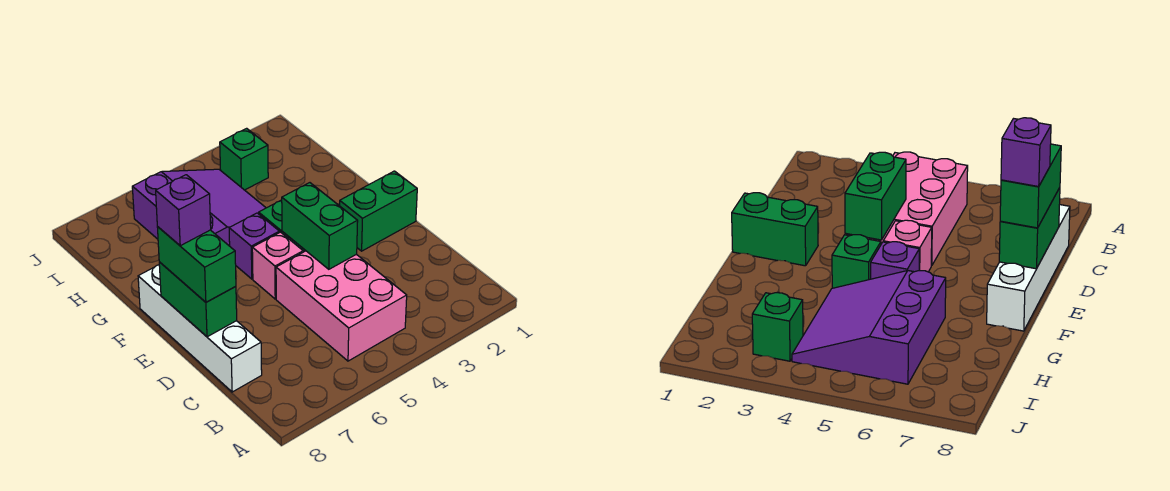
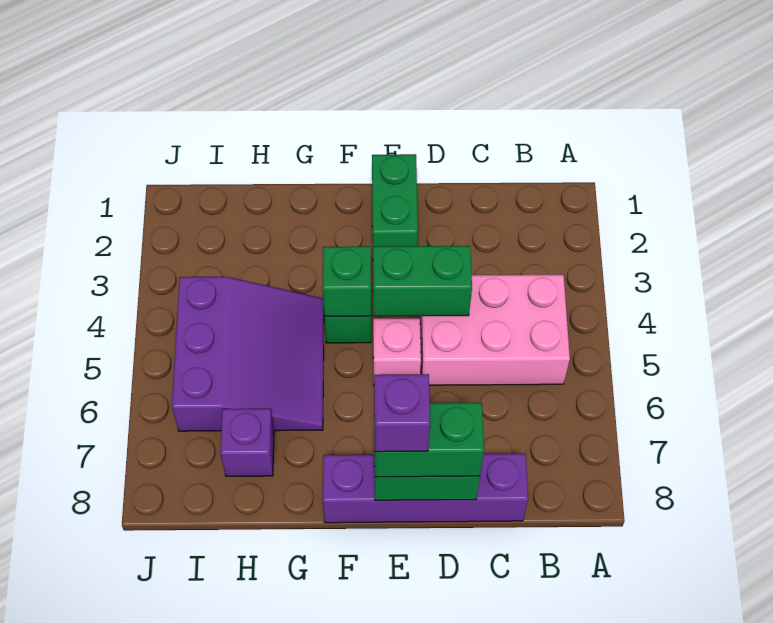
white brick C8:F8 level 1 -> purple brick C8:F8 level 1
purple brick F5 level 1 -> purple brick H7 level 1
purple slope G4:I6 level 1 top 6 -> purple slope G4:I6 level 1 top I
green brick I3 level 1 -> green brick F4 level 2

